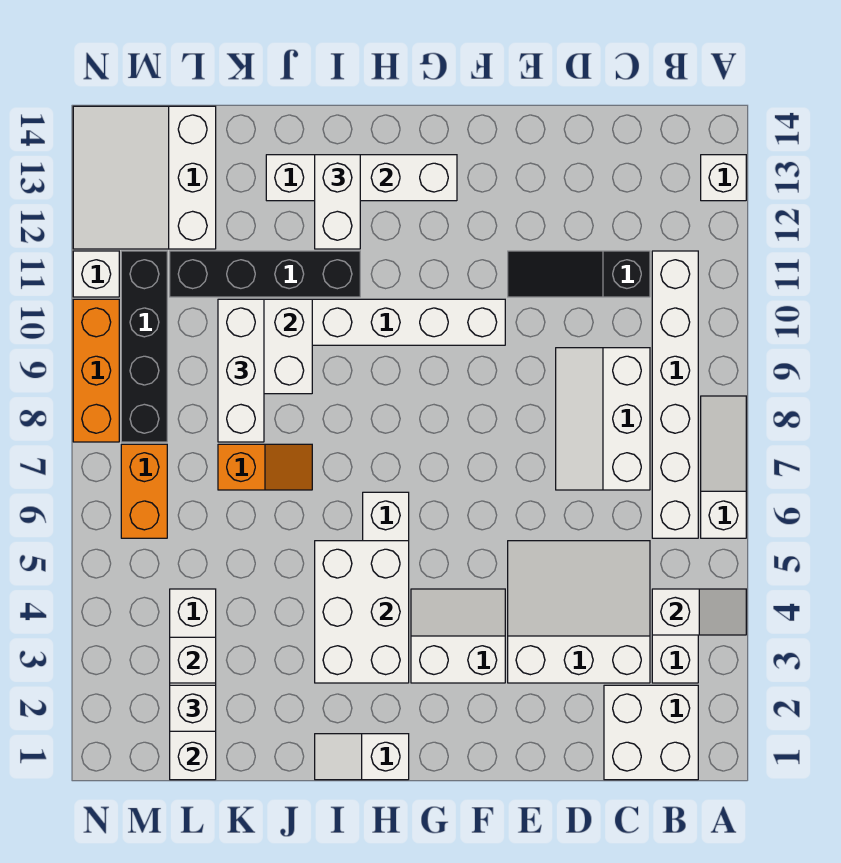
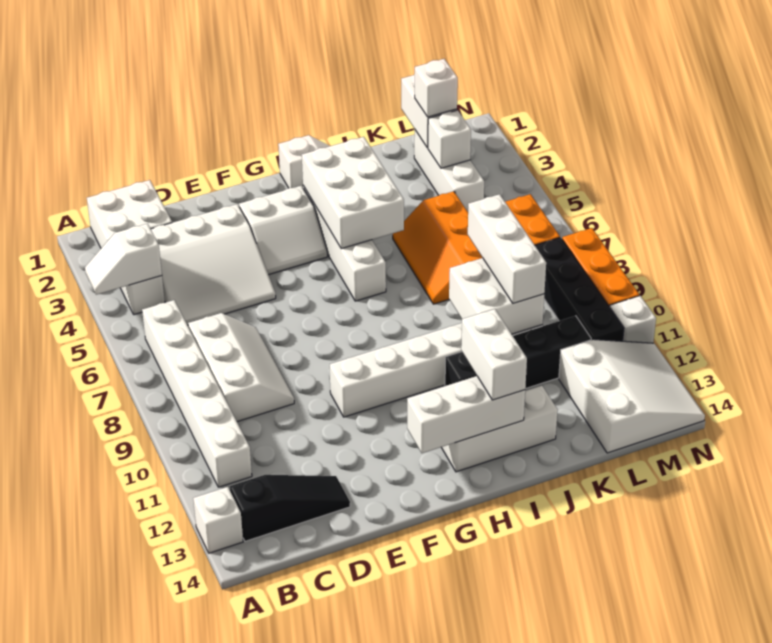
white slope A6:A8 level 1 top 6 -> none
black slope C11:E11 level 1 top C -> black slope B13:D13 level 1 top B
orange slope J7:K7 level 1 top K -> orange slope J5:K7 level 1 top K

